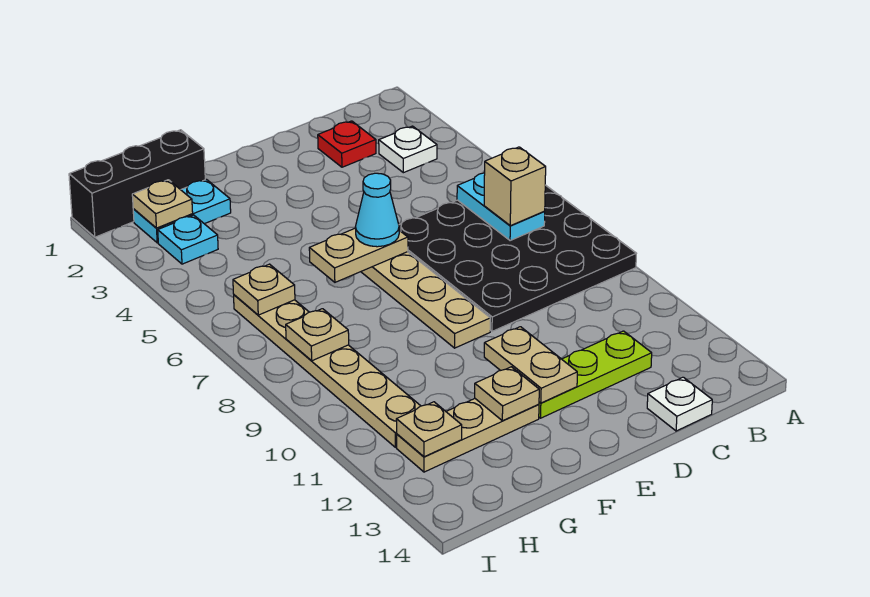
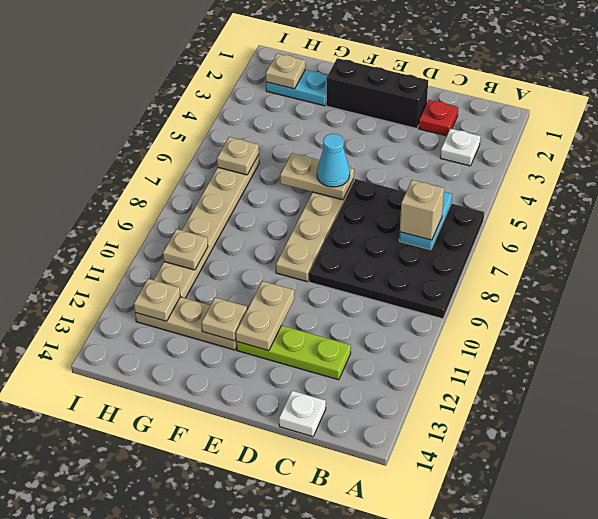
black brick G1:I1 level 1 -> black brick D2:F2 level 1
cyan plate H3 level 1 -> none
tan plate H8 level 2 -> tan plate H10 level 2

